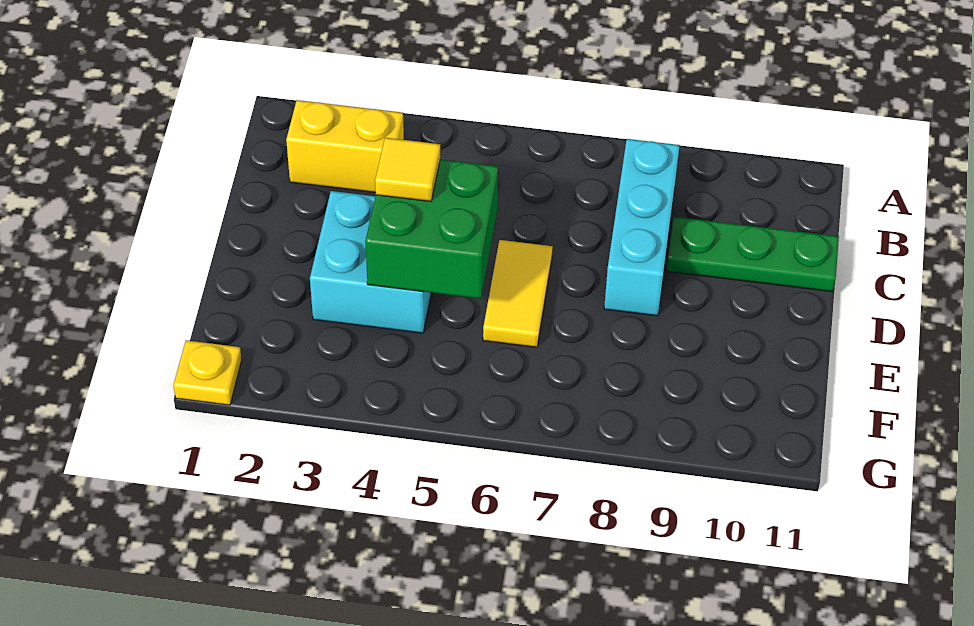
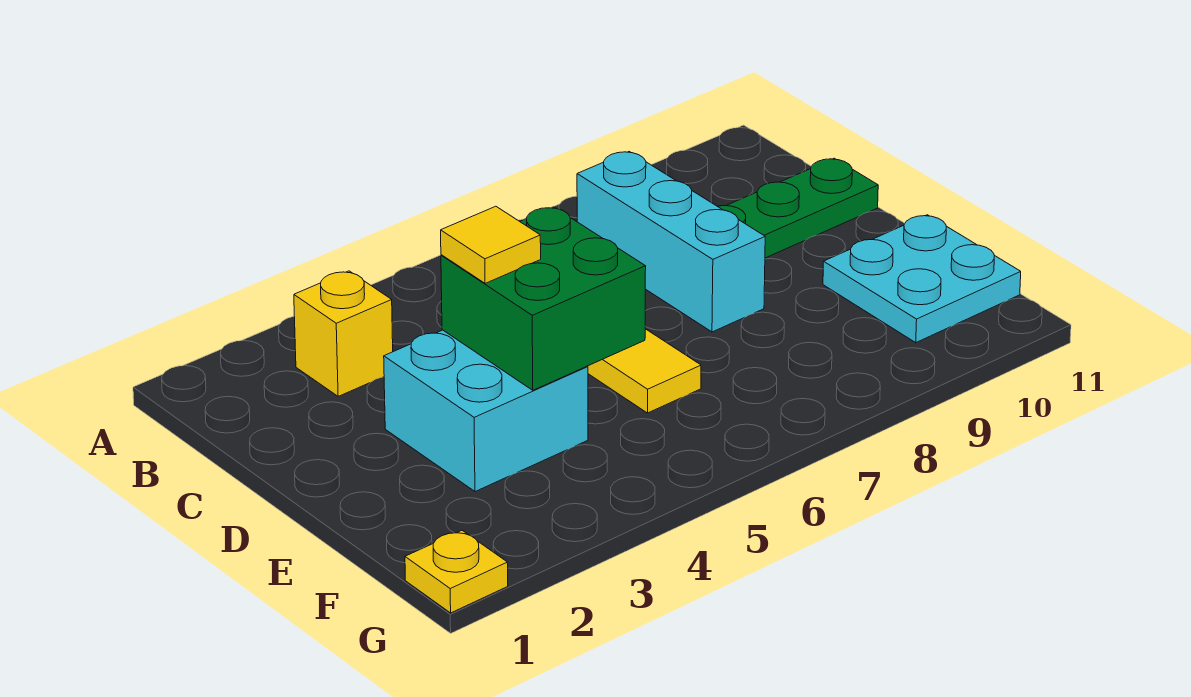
yellow brick B2:B3 level 1 -> yellow brick B3 level 1
none -> cyan plate E10:F11 level 1

